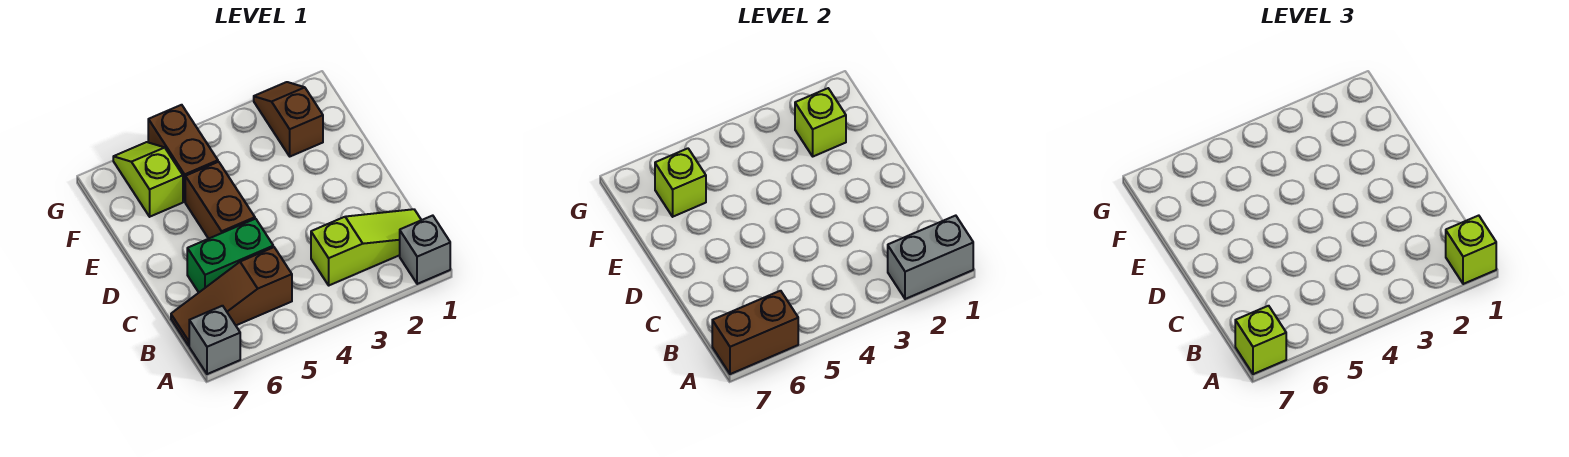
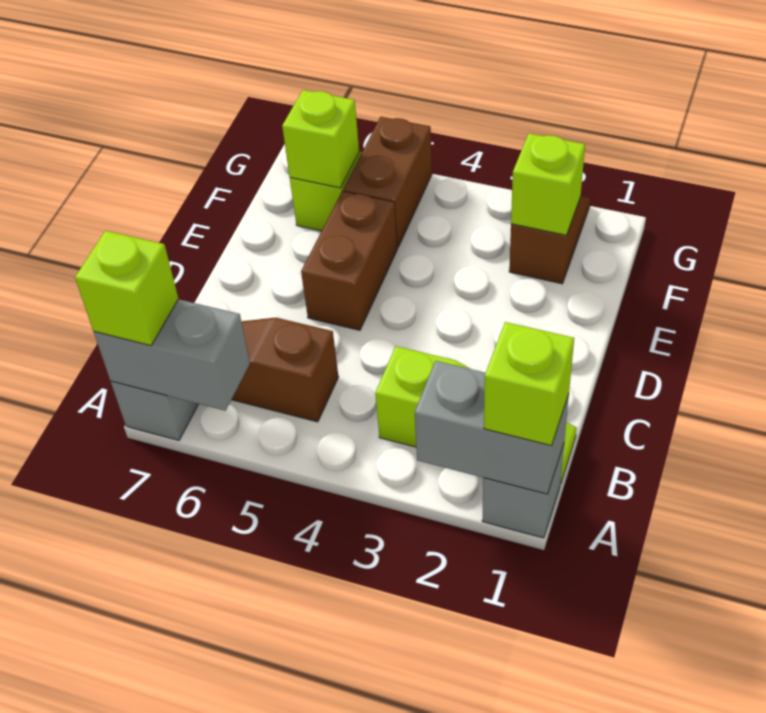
brown brick A6:A7 level 2 -> grey brick A6:A7 level 2
green brick C5:C6 level 1 -> none

